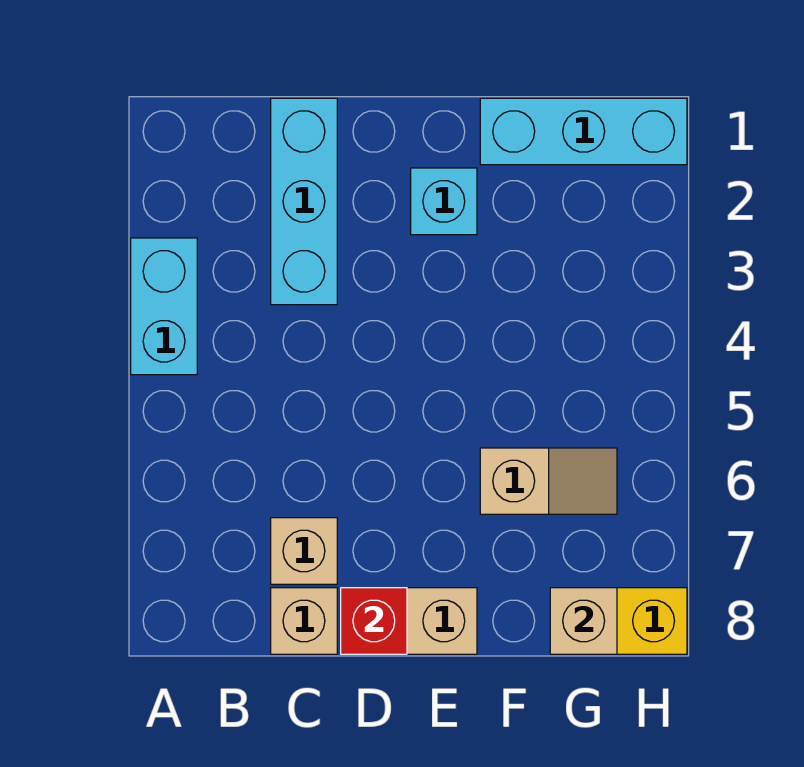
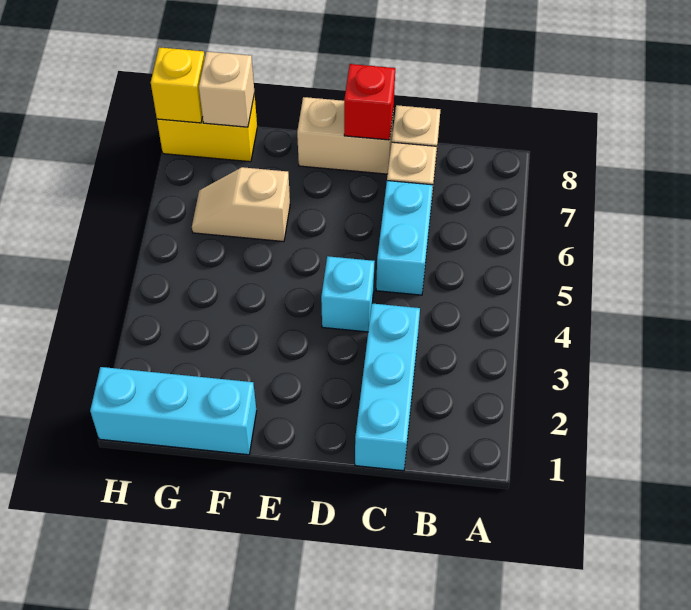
cyan brick A3:A4 level 1 -> cyan brick C5:C6 level 1
cyan brick E2 level 1 -> cyan brick D4 level 1
none -> yellow brick H8 level 2

